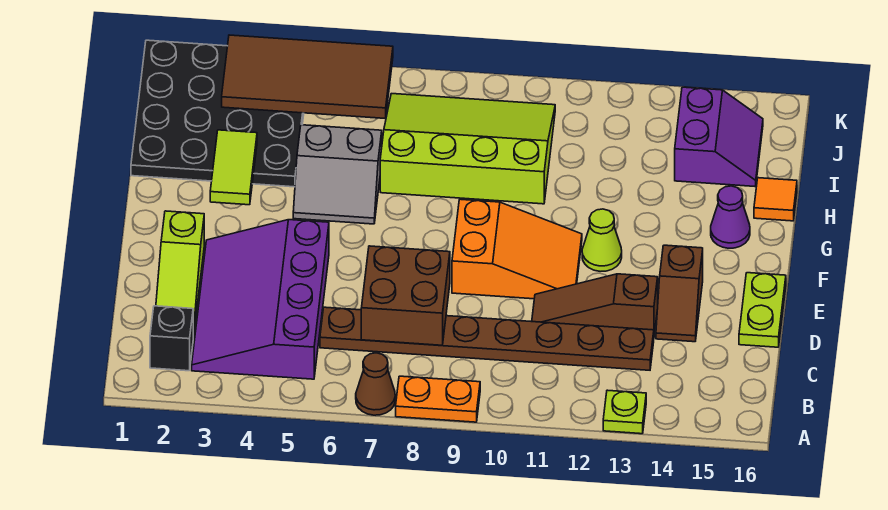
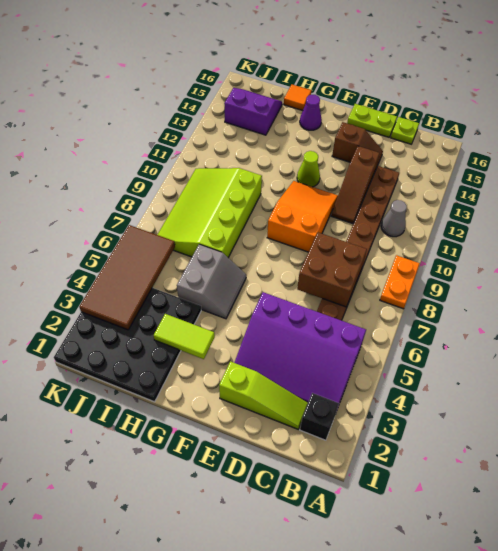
brown cone A7 level 1 -> none
lime plate A13 level 1 -> lime plate C16 level 1
none -> grey cone B11 level 1

